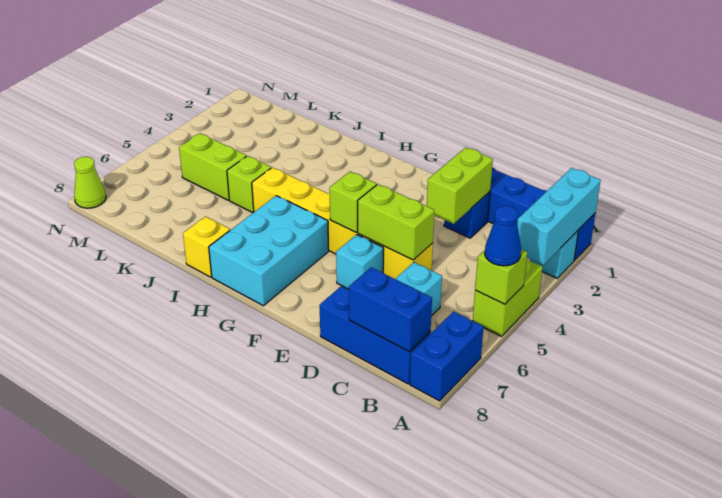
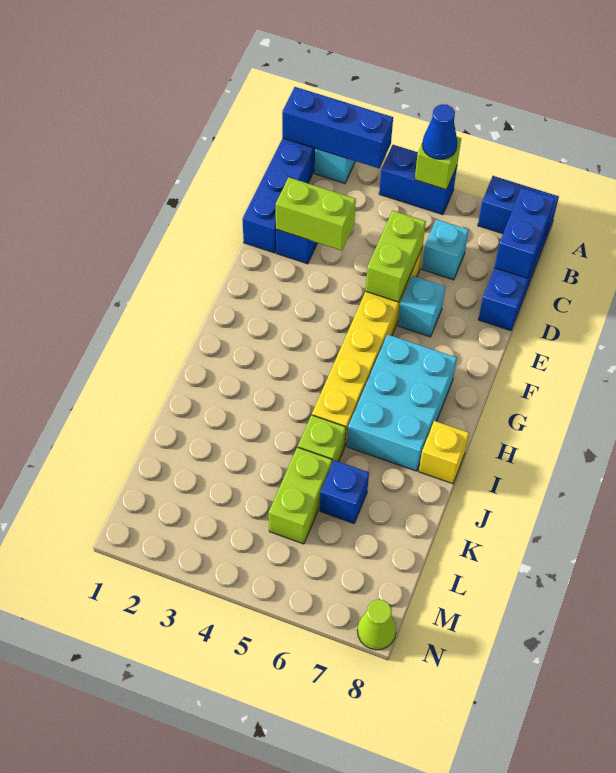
cyan brick A1:A3 level 2 -> blue brick A1:A3 level 2
lime brick A4:A5 level 1 -> blue brick A4:A5 level 1
lime brick F5 level 2 -> none
cyan brick G6:H8 level 1 -> cyan brick G6:I7 level 1
none -> blue brick K6 level 1

